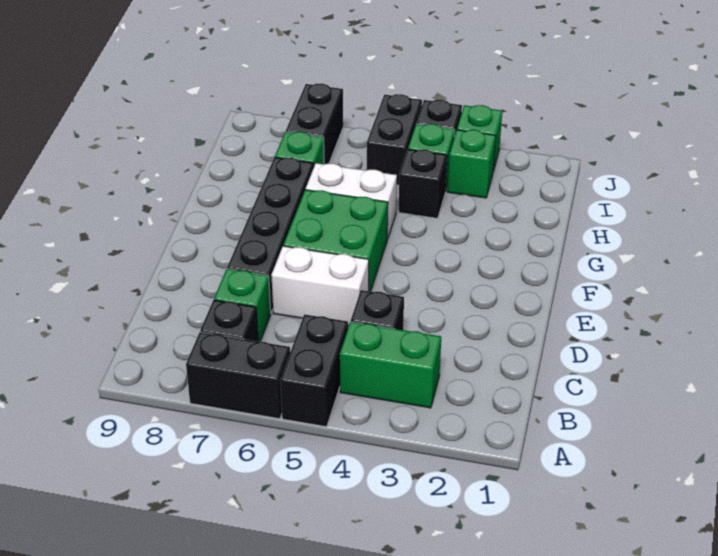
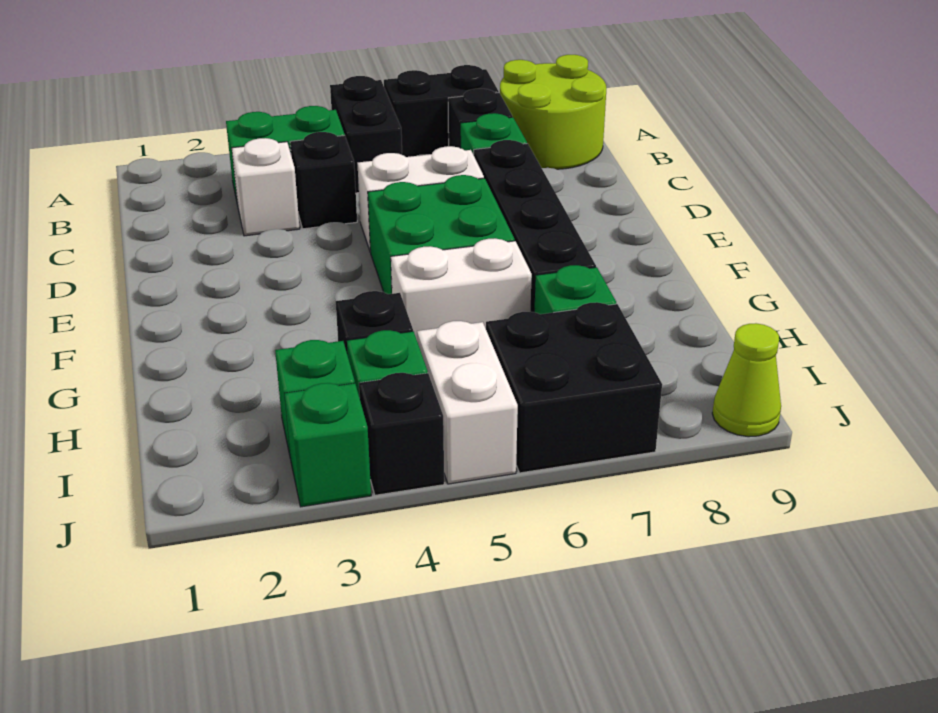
none -> lime round brick A8:B9 level 1
none -> white brick C3 level 1
black brick I5:J5 level 1 -> white brick I5:J5 level 1
black brick I7:J7 level 1 -> black brick I6:J7 level 1
none -> lime cone J9 level 1

